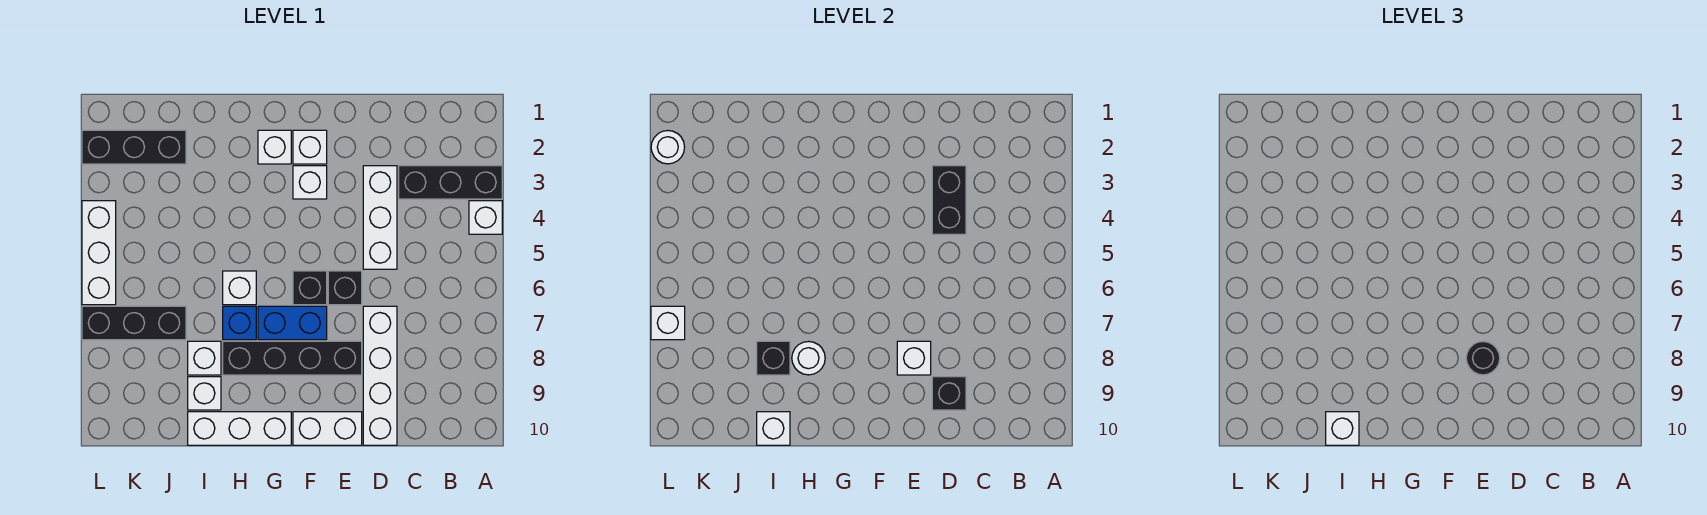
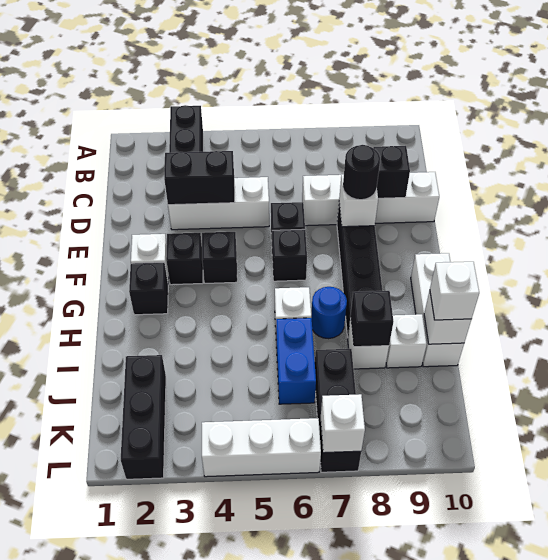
white brick A4 level 1 -> none
white brick E10:F10 level 1 -> none
white brick F3 level 1 -> black brick F3 level 1
none -> black brick F4 level 1
blue brick F7:G7 level 1 -> blue brick I6:J6 level 1
white brick G2 level 1 -> black brick G2 level 1
blue brick H7 level 1 -> blue round brick H7 level 1
white round brick H8 level 2 -> none
white round brick L2 level 2 -> none

